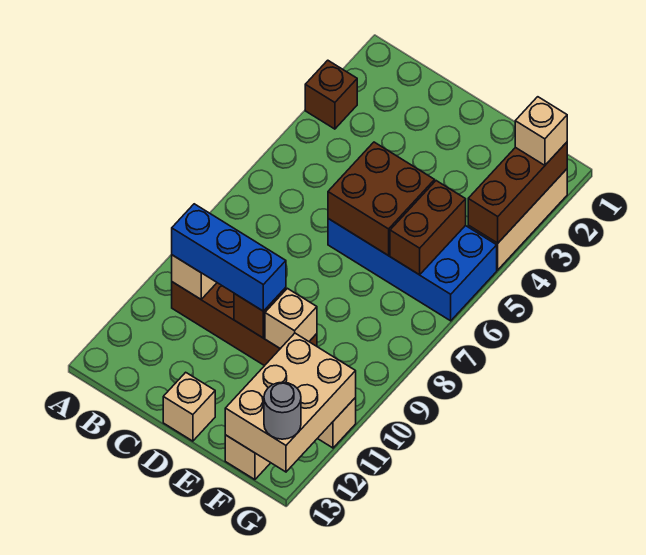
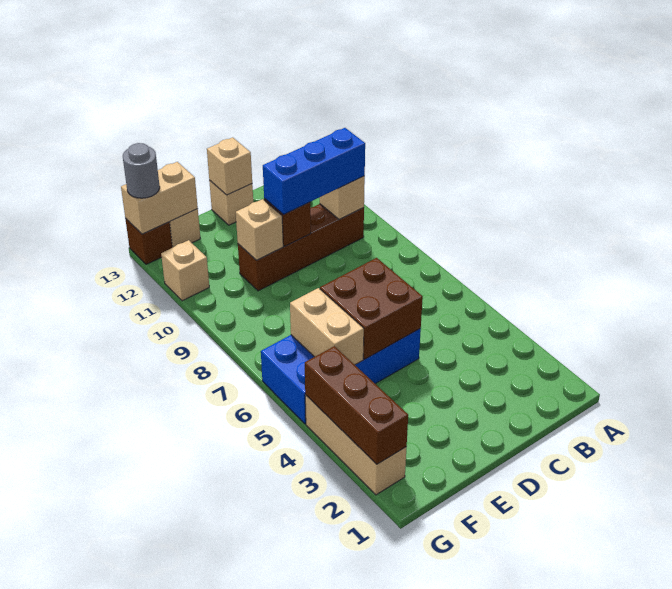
brown brick A3 level 1 -> brown brick G13 level 1
brown brick F5:F6 level 2 -> tan brick F5:F6 level 2
tan brick F11:G13 level 2 -> tan brick F13:G13 level 2
tan brick G2 level 3 -> tan brick D13 level 2

